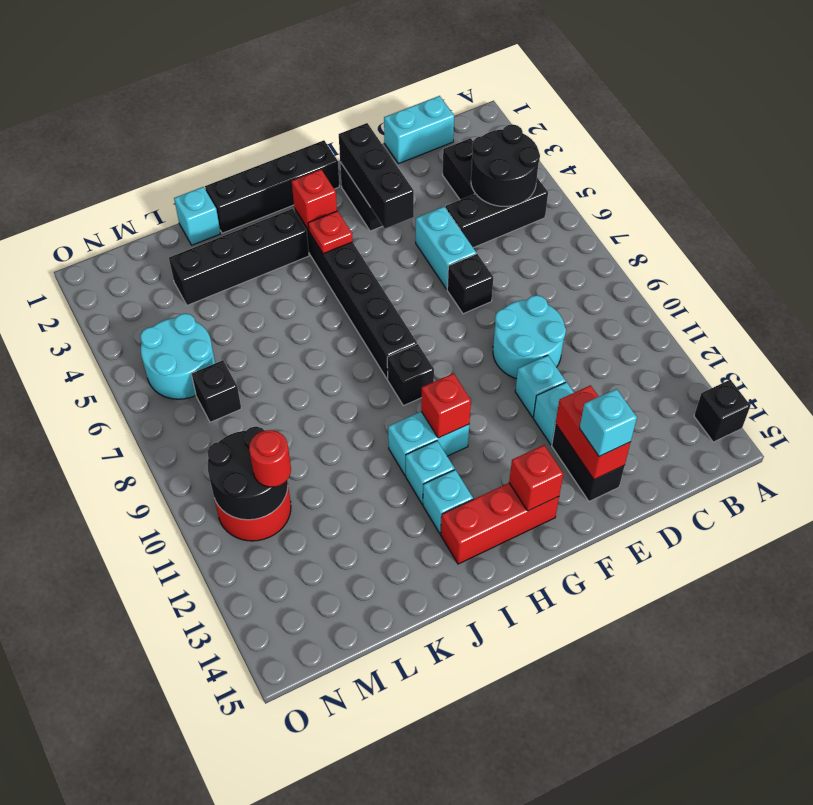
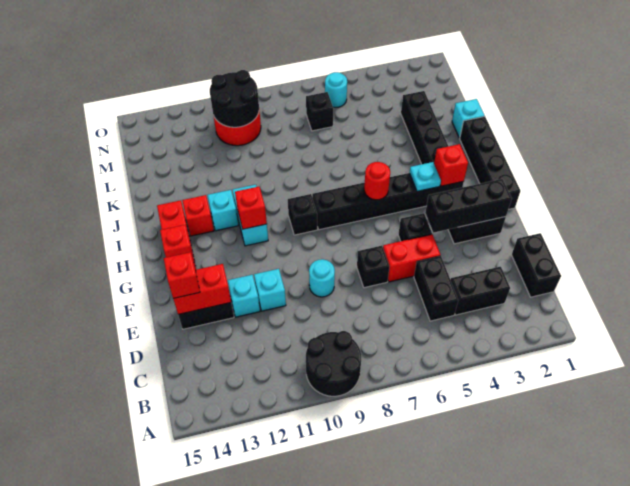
black brick A14 level 1 -> black brick F5 level 1
black round brick B4:C5 level 2 -> black round brick A9:B10 level 1
black brick B5:D5 level 1 -> black brick C5:D5 level 1
cyan brick C1:D1 level 1 -> black brick C1:D1 level 1
cyan round brick D9:E10 level 1 -> cyan round brick E9 level 1
cyan brick E5:E6 level 1 -> red brick E5:E6 level 1
cyan brick E14 level 3 -> red brick E14 level 3
red plate H4 level 2 -> cyan plate H4 level 2
cyan brick I13 level 1 -> red brick I13 level 1
cyan round brick M5:N6 level 1 -> cyan round brick N6 level 1
red round brick M11 level 3 -> red round brick H6 level 2

